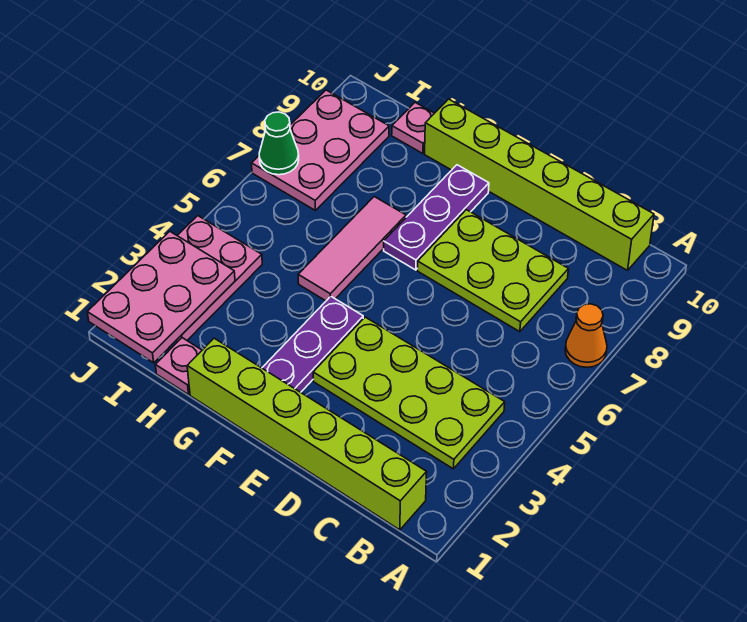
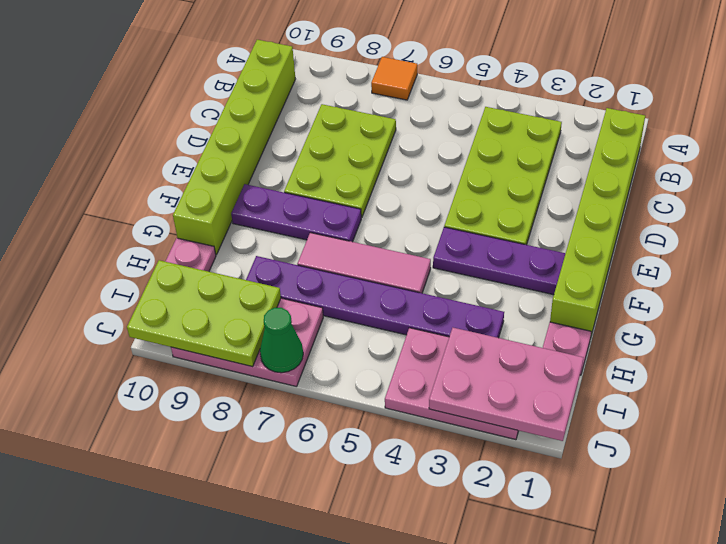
orange cone A7 level 1 -> orange tile A7 level 1
none -> purple plate H3:H8 level 1
none -> lime plate I8:J10 level 2

